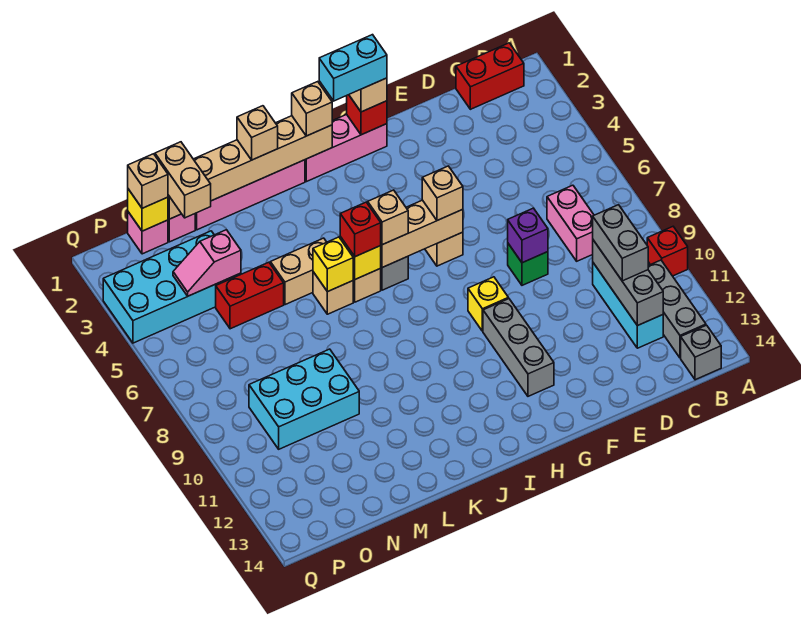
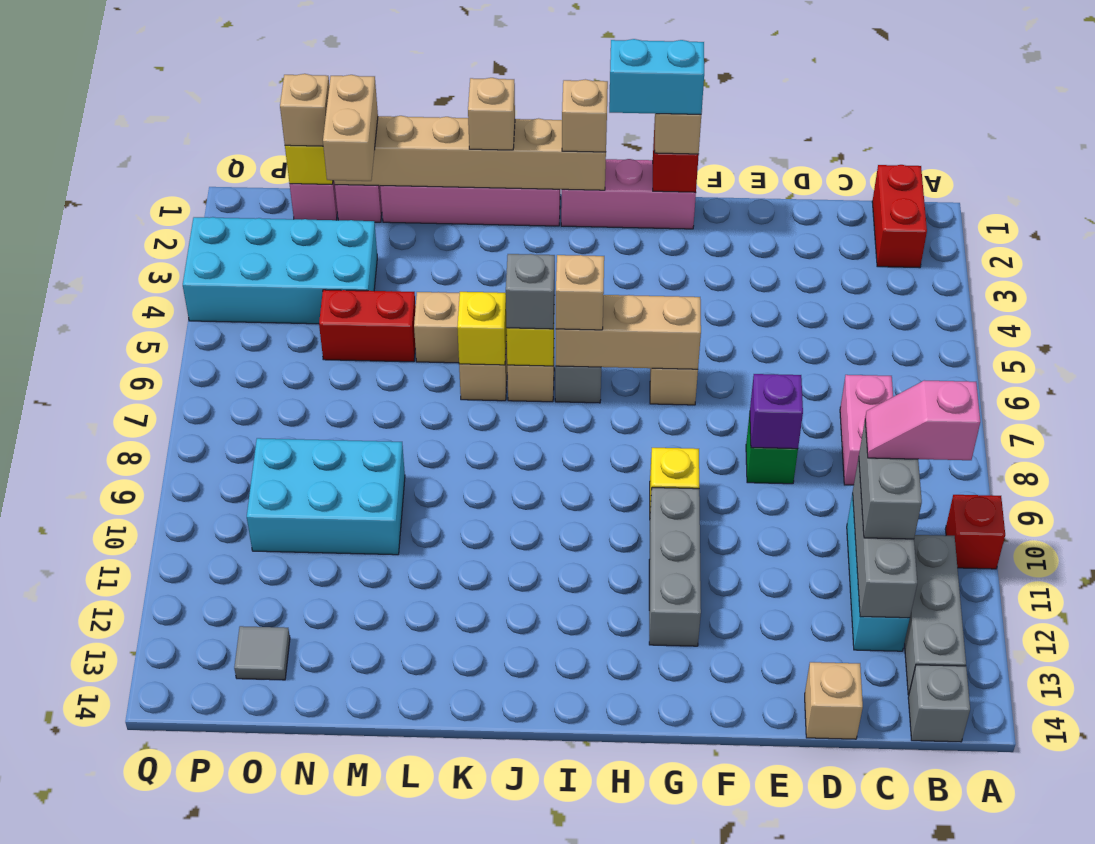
red brick B1:C1 level 1 -> red brick B1:B2 level 1
tan brick G6 level 3 -> tan brick D14 level 1
red brick J6 level 3 -> grey brick J6 level 3
pink slope N4:O4 level 2 top N -> pink slope B10:C10 level 4 top B
none -> grey tile O13 level 1

